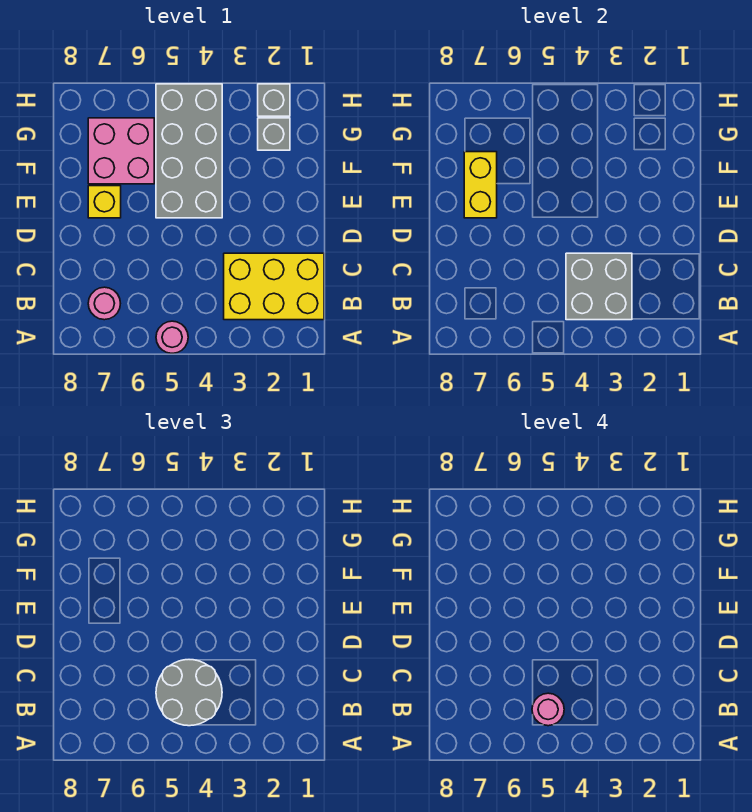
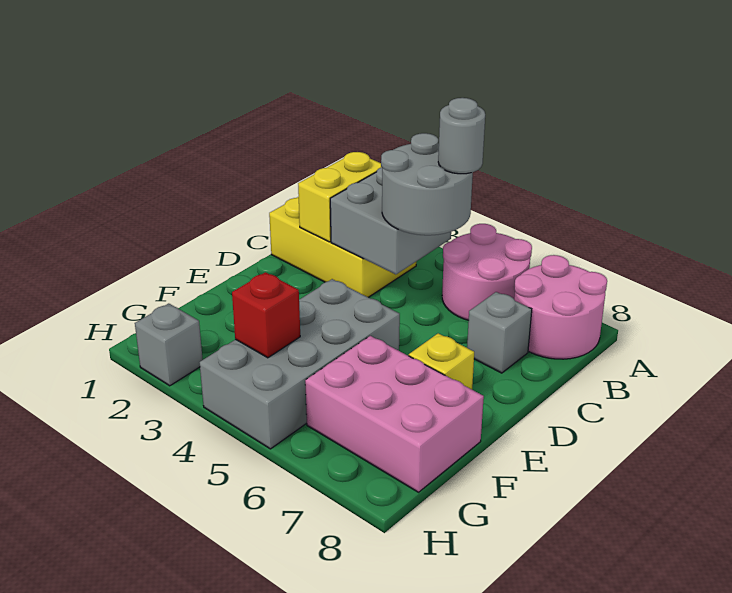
pink round brick A5 level 1 -> pink round brick A5:B6 level 1
pink round brick B5 level 4 -> grey round brick B5 level 4
pink round brick B7 level 1 -> pink round brick A7:B8 level 1
yellow brick E7:F7 level 2 -> yellow brick B2:C2 level 2
pink brick F6:G7 level 1 -> pink brick F6:G8 level 1
grey brick G2 level 1 -> grey brick C7 level 1
none -> red brick G4 level 2

